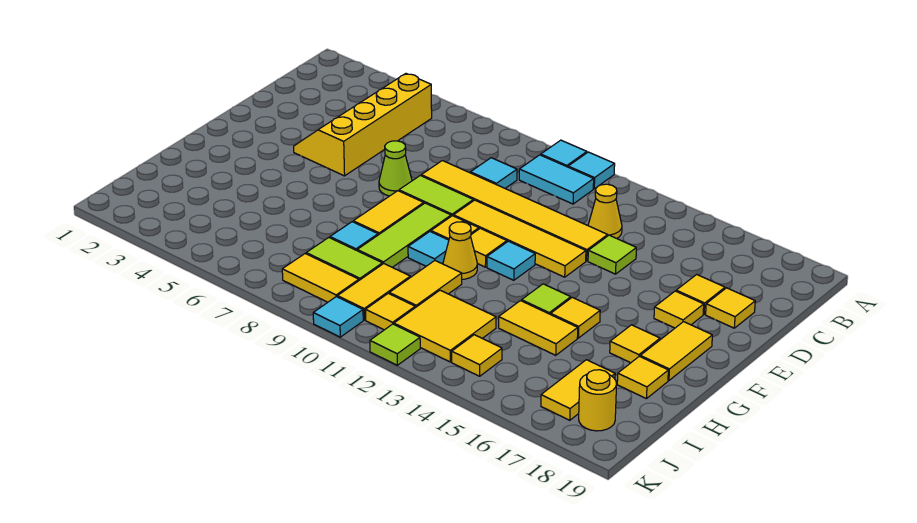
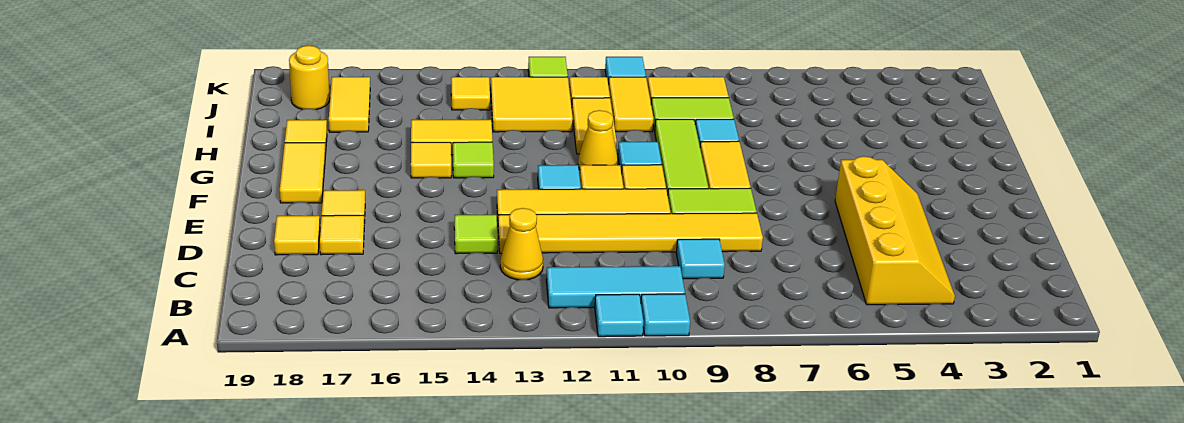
cyan tile B10:B11 level 1 -> cyan tile B10:B12 level 1
lime cone E7 level 1 -> none
yellow tile G17 level 1 -> none

